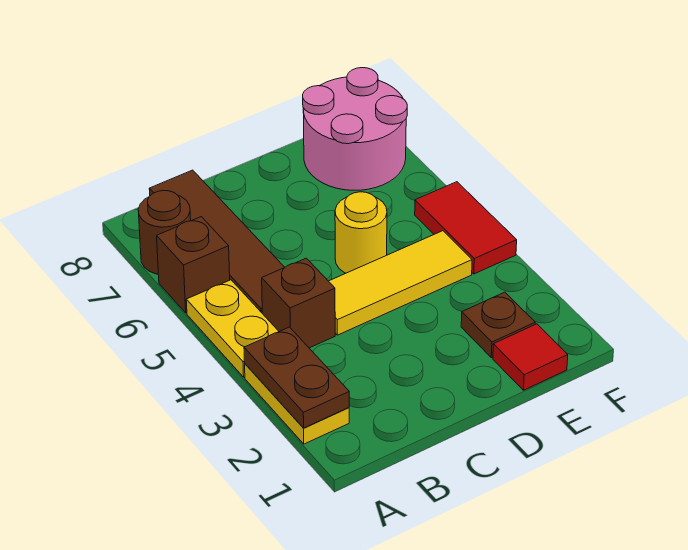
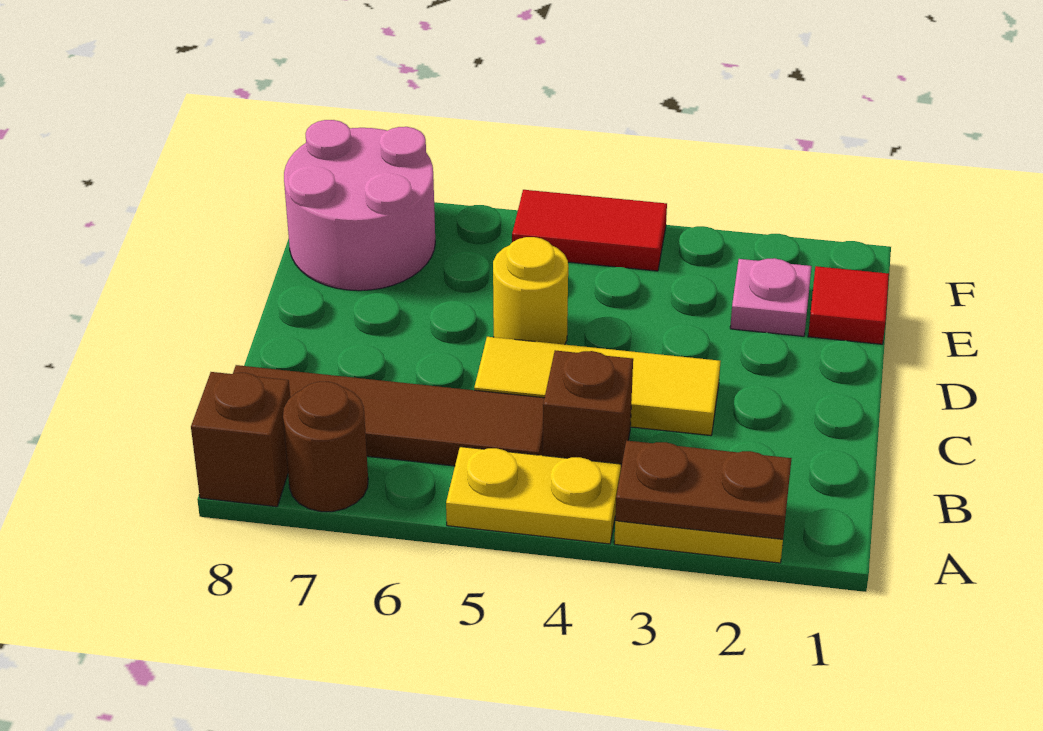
brown brick A6 level 1 -> brown brick A8 level 1
yellow tile C4:E4 level 1 -> yellow tile C3:C5 level 1
brown plate E2 level 1 -> pink plate E2 level 1

